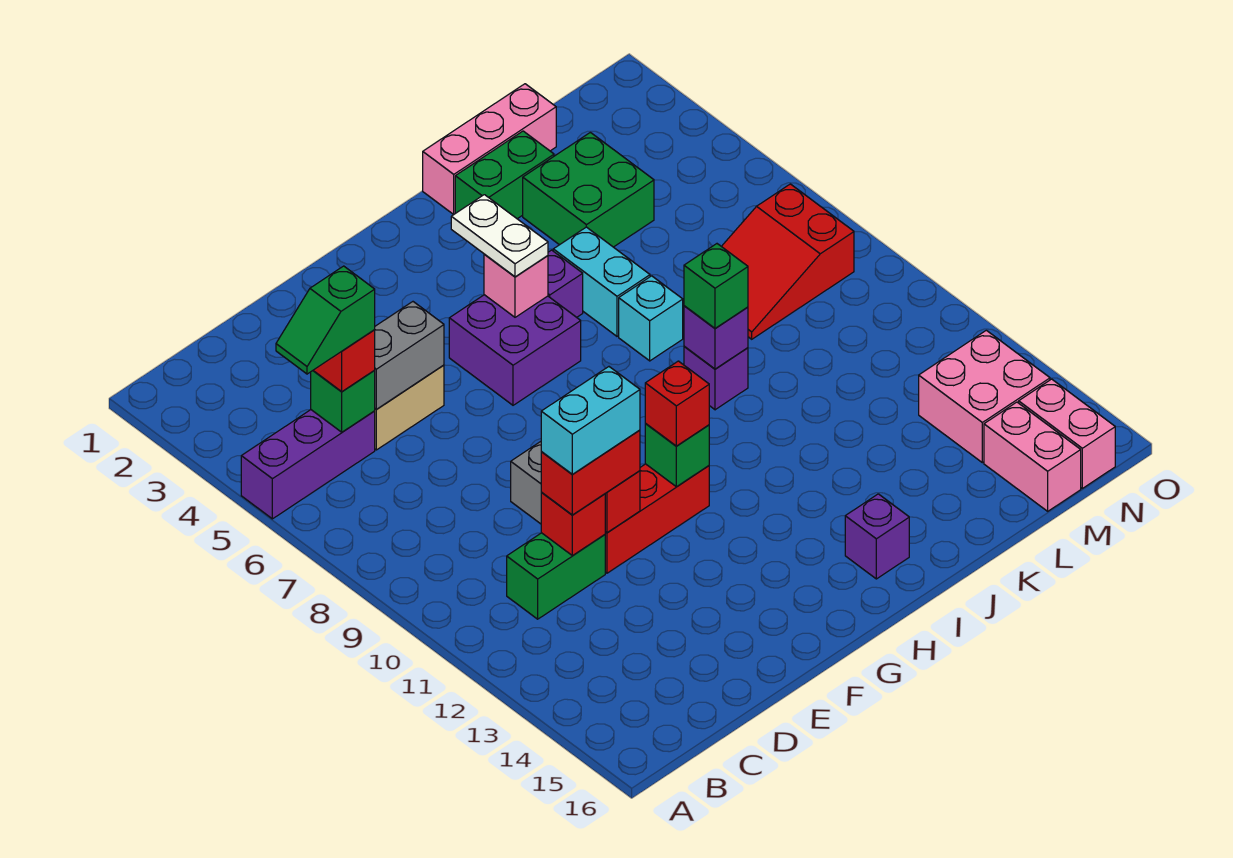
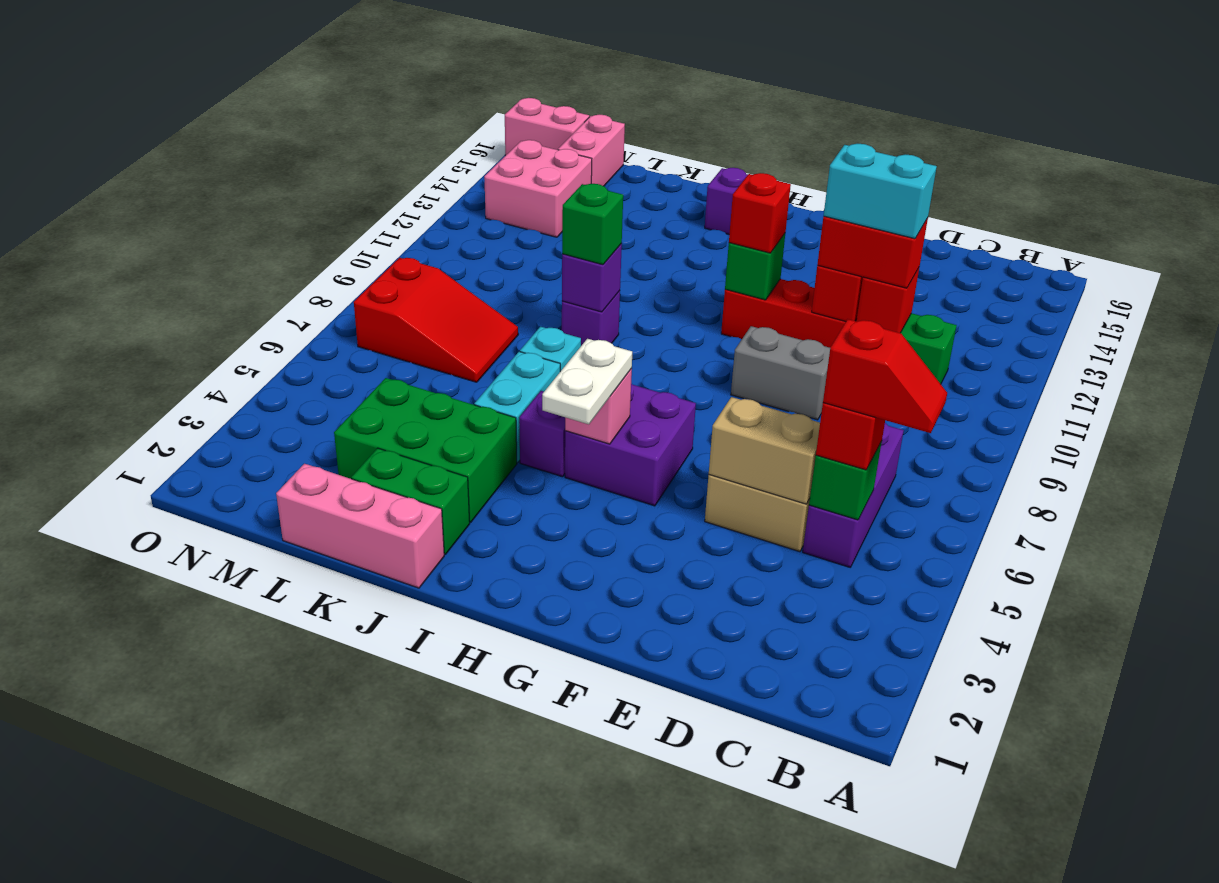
purple brick A5:C5 level 1 -> purple brick C5:C7 level 1
green slope B5:C5 level 4 top C -> red slope B5:C5 level 4 top C
grey brick D5:E5 level 2 -> tan brick D5:E5 level 2
green brick K3:L4 level 1 -> green brick J3:L4 level 1
pink brick N15:N16 level 1 -> pink brick N16:O16 level 1

